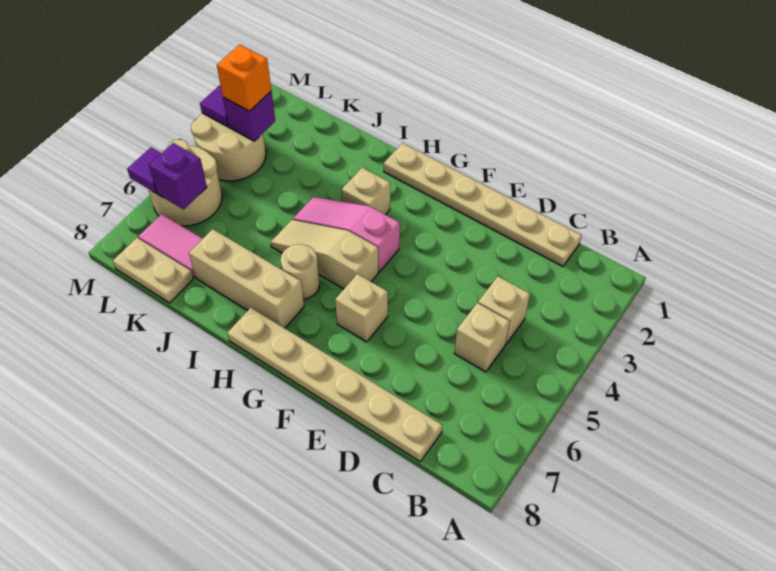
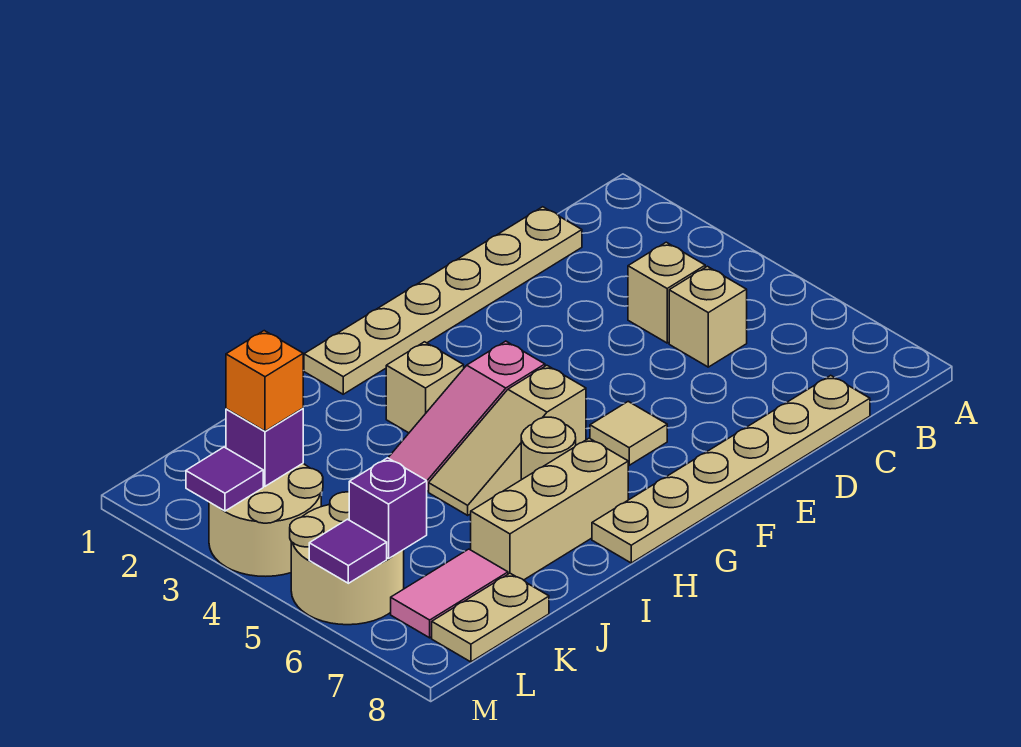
tan brick F6 level 1 -> tan tile F6 level 1

